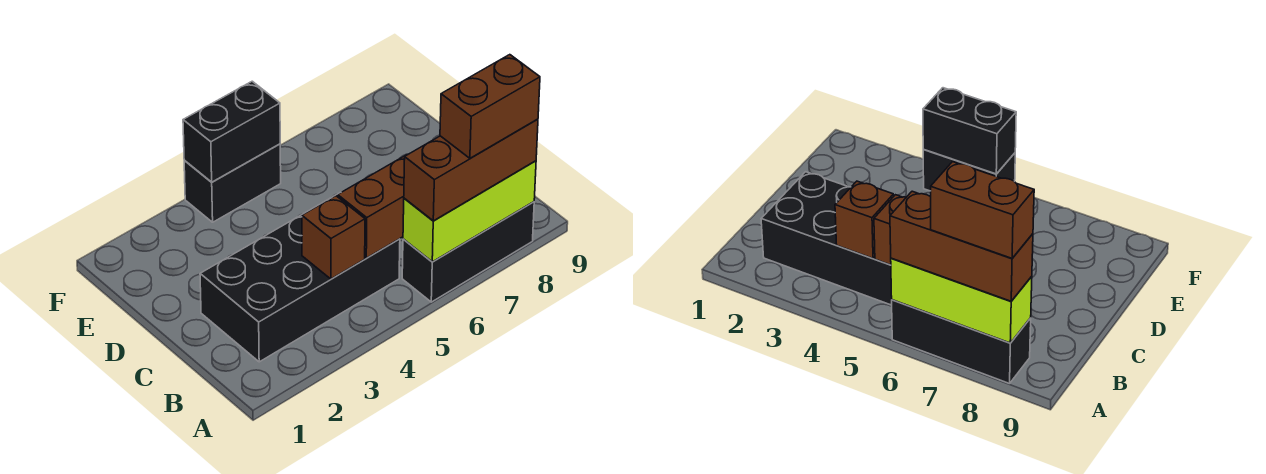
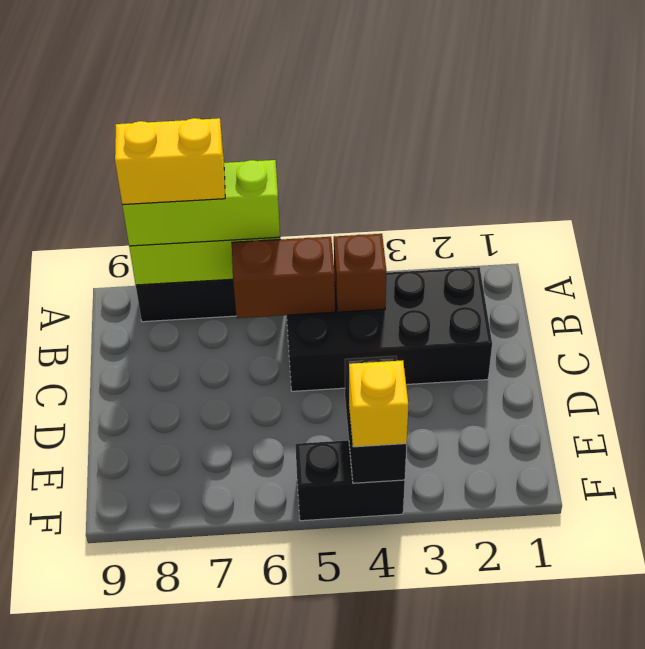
brown brick A6:A8 level 3 -> lime brick A6:A8 level 3
brown brick A7:A8 level 4 -> yellow brick A7:A8 level 4
black brick F4:F5 level 2 -> black brick E4:F4 level 2
none -> yellow brick F4 level 3

